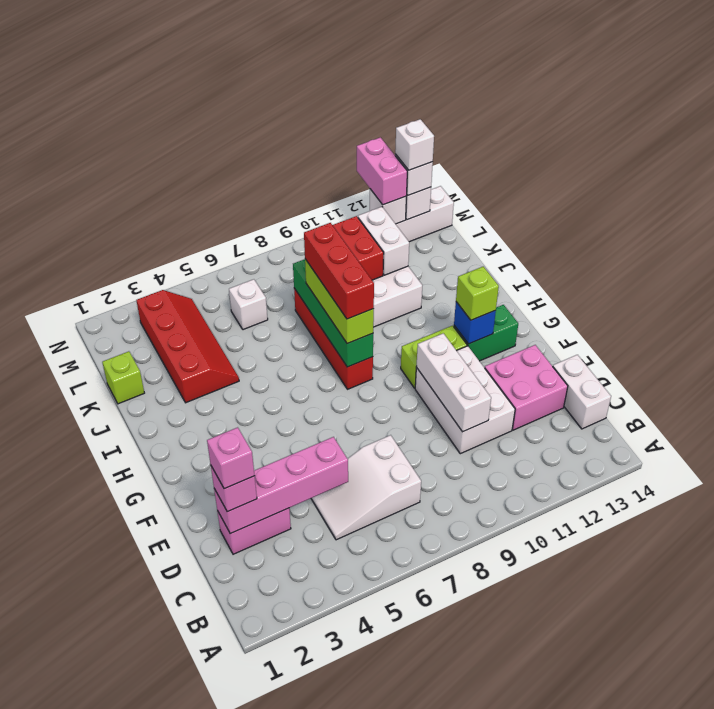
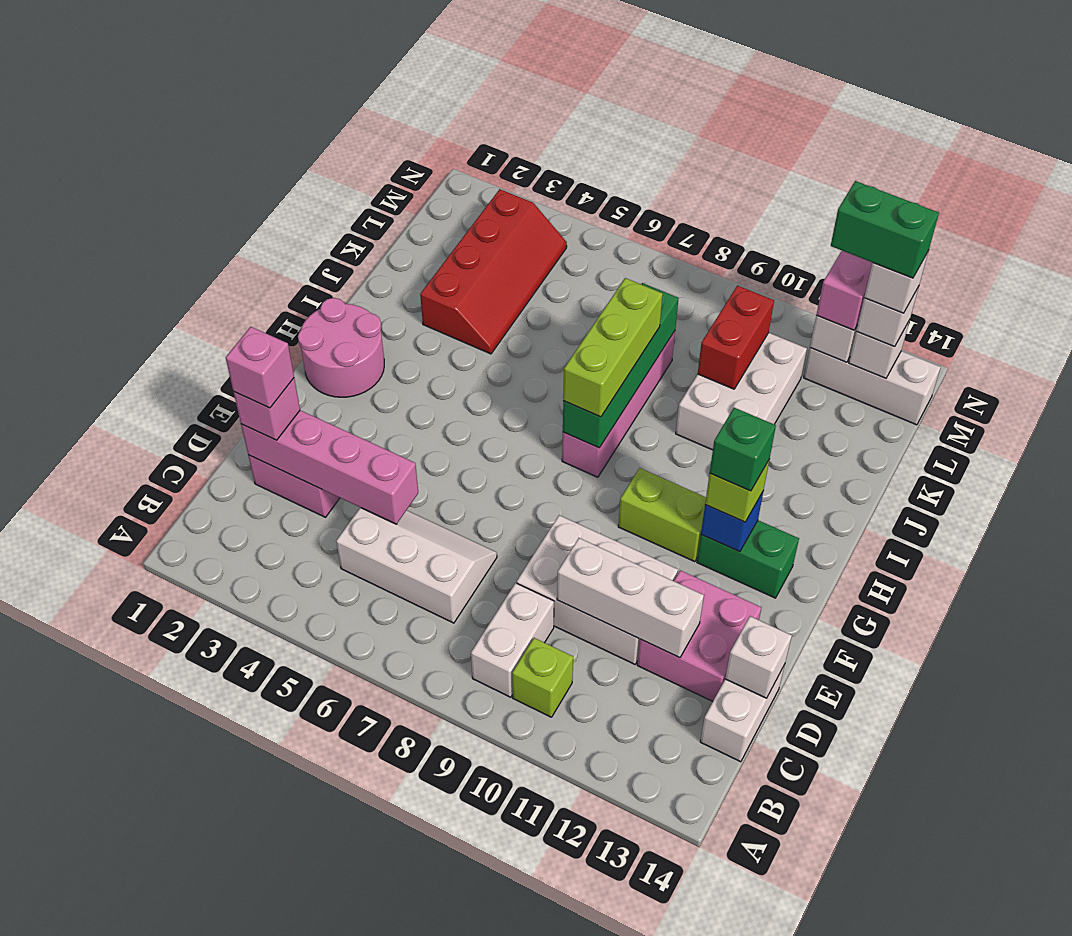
white slope C5:D7 level 1 top 7 -> white slope C5:D7 level 1 top C
white brick D10:F11 level 1 -> white brick D9:E11 level 1
white brick D10:F10 level 2 -> white brick D10:D12 level 2
none -> pink round brick G1:H2 level 1
none -> green brick G12 level 4
red brick H8:K8 level 1 -> pink brick H8:K8 level 1
red brick H8:J8 level 4 -> none
lime brick K1 level 1 -> lime brick B10 level 1
white brick K11:L11 level 2 -> white brick B9:C9 level 1
white brick L6 level 1 -> white brick D14 level 2
none -> green brick M12:M13 level 5

